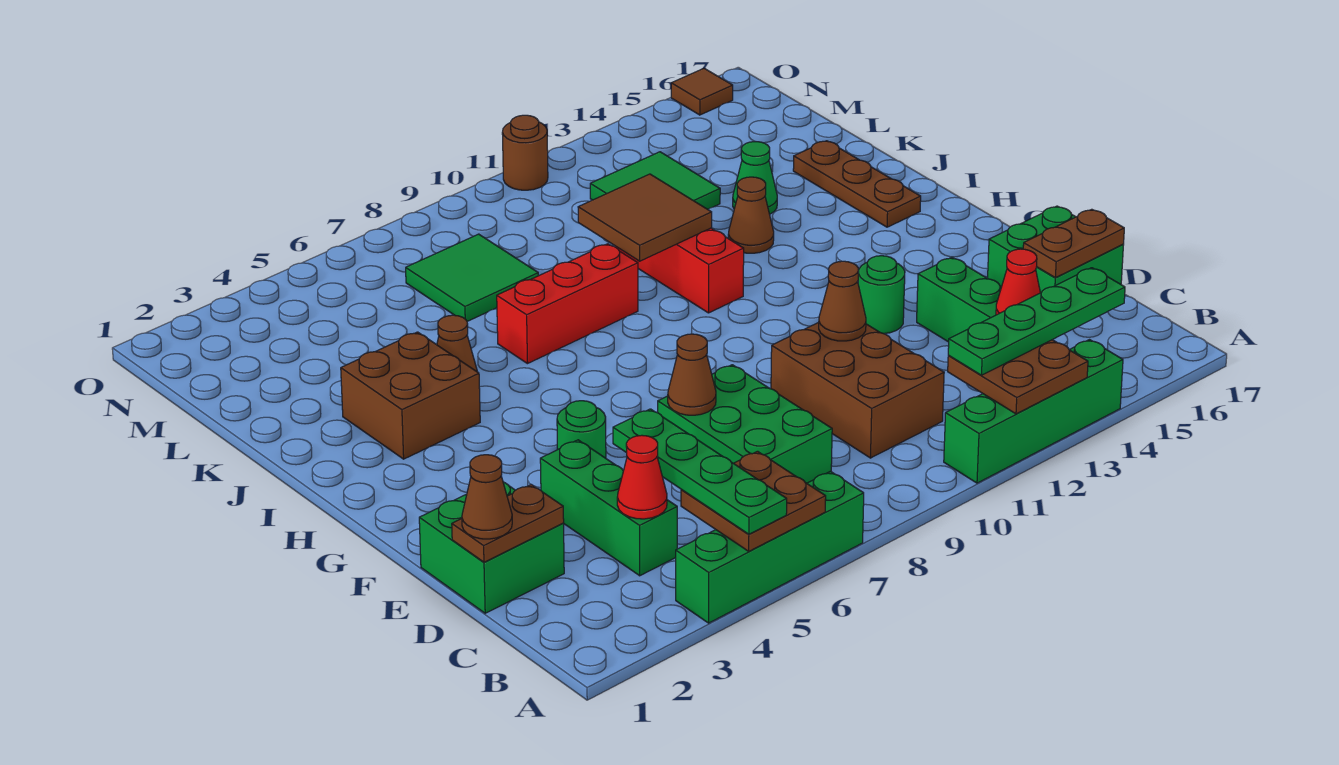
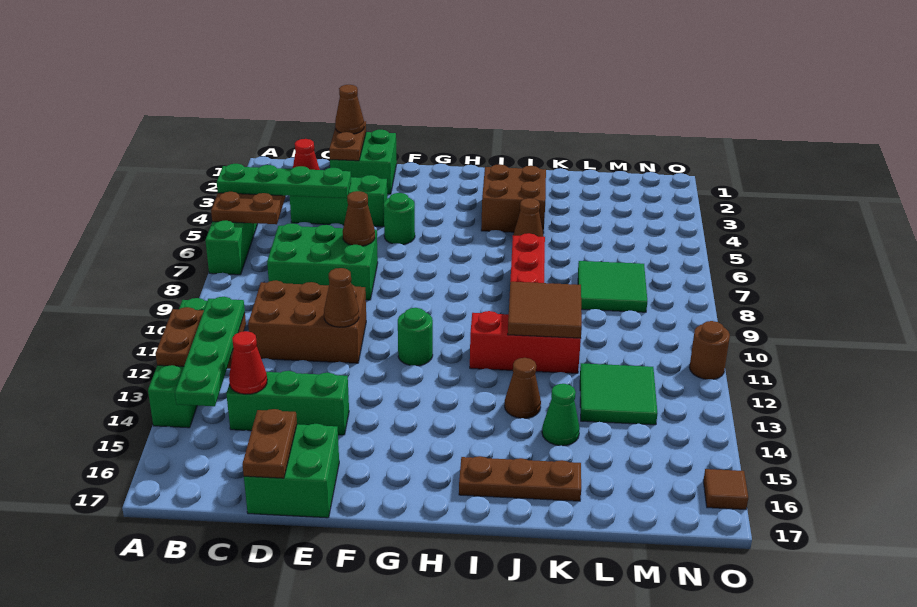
green round brick F13 level 1 -> green round brick G11 level 1

